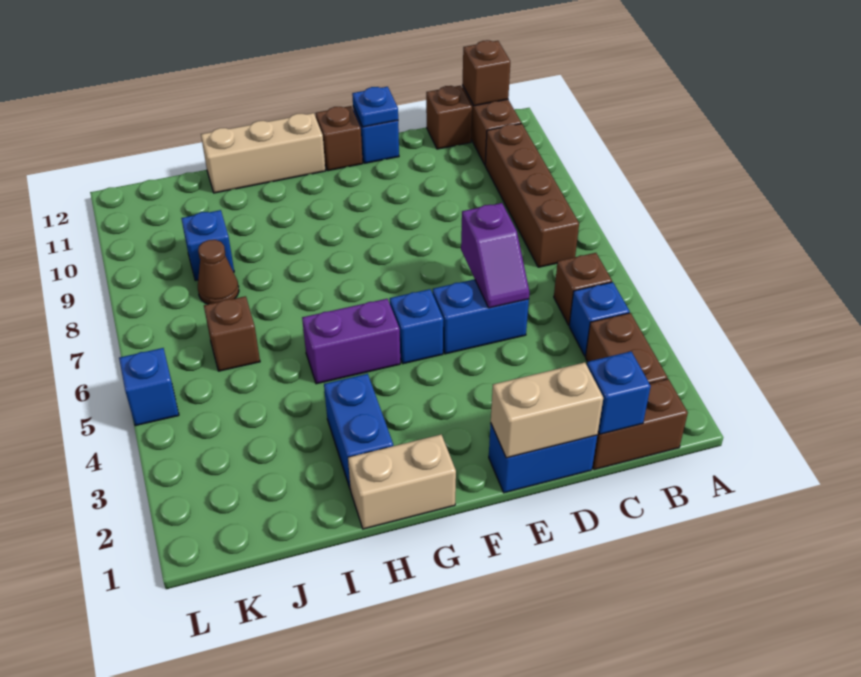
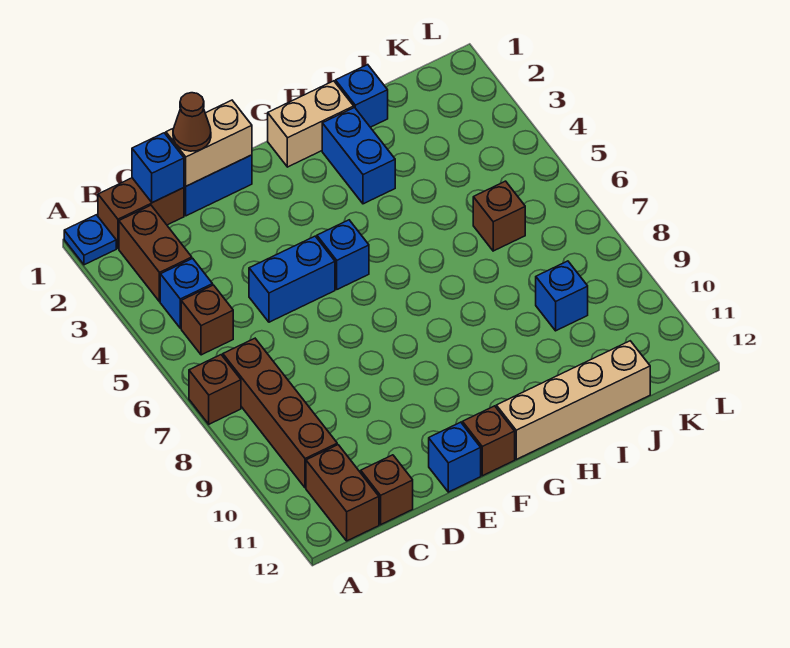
brown brick B12 level 2 -> brown brick A7 level 1
purple slope D5:D6 level 2 top 6 -> none
blue plate E12 level 2 -> blue plate A1 level 1
purple brick G5:H5 level 1 -> none
tan brick G12:I12 level 1 -> tan brick G12:J12 level 1
brown cone J8 level 1 -> brown cone D1 level 3
blue brick L5 level 1 -> blue brick I1 level 1

